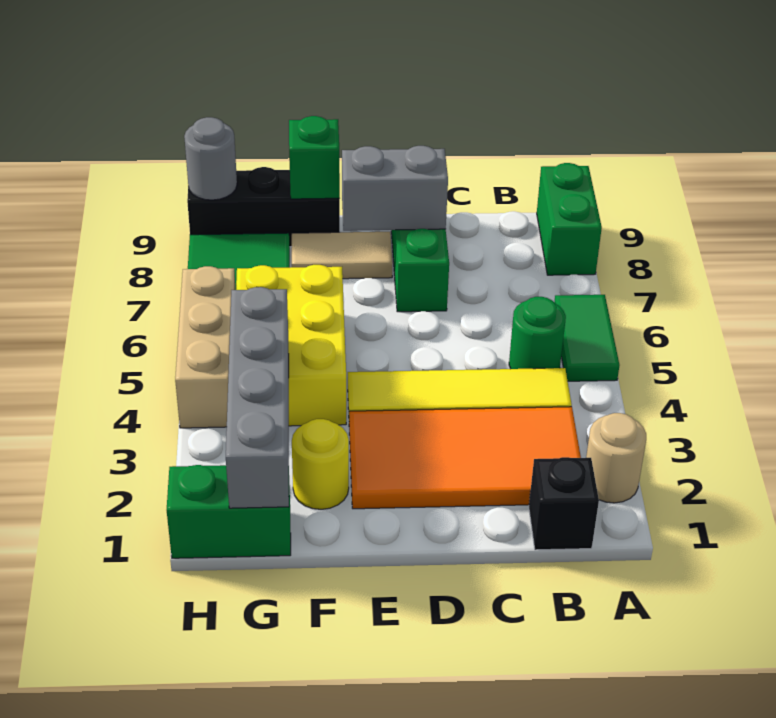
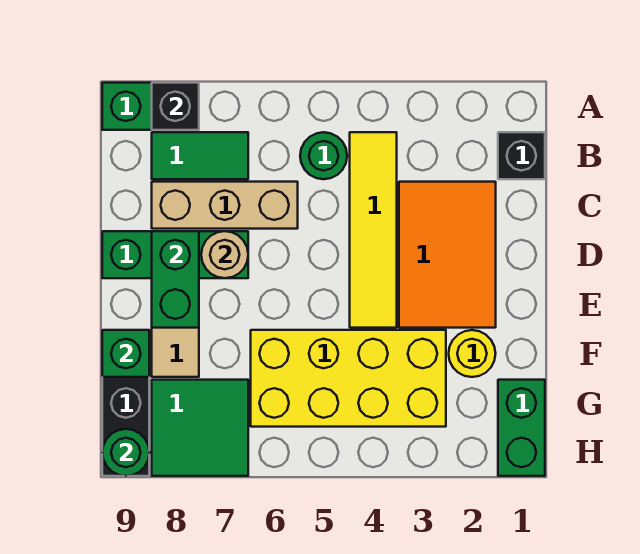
tan round brick A2 level 1 -> tan round brick D7 level 2
green tile A5:A6 level 1 -> green tile B7:B8 level 1
none -> black brick A8 level 2
orange tile B2:E3 level 1 -> orange tile C2:E3 level 1
grey brick D8:E8 level 2 -> green brick D8:E8 level 2
yellow brick F4:G6 level 1 -> yellow brick F3:G6 level 1
grey brick G1:G4 level 2 -> none
tan brick H4:H6 level 1 -> tan brick C6:C8 level 1
grey round brick H9 level 2 -> green round brick H9 level 2

